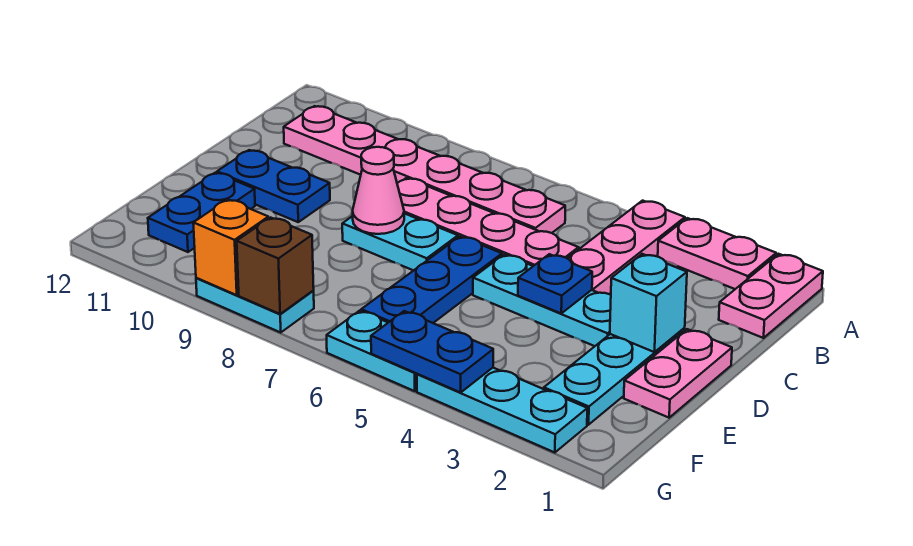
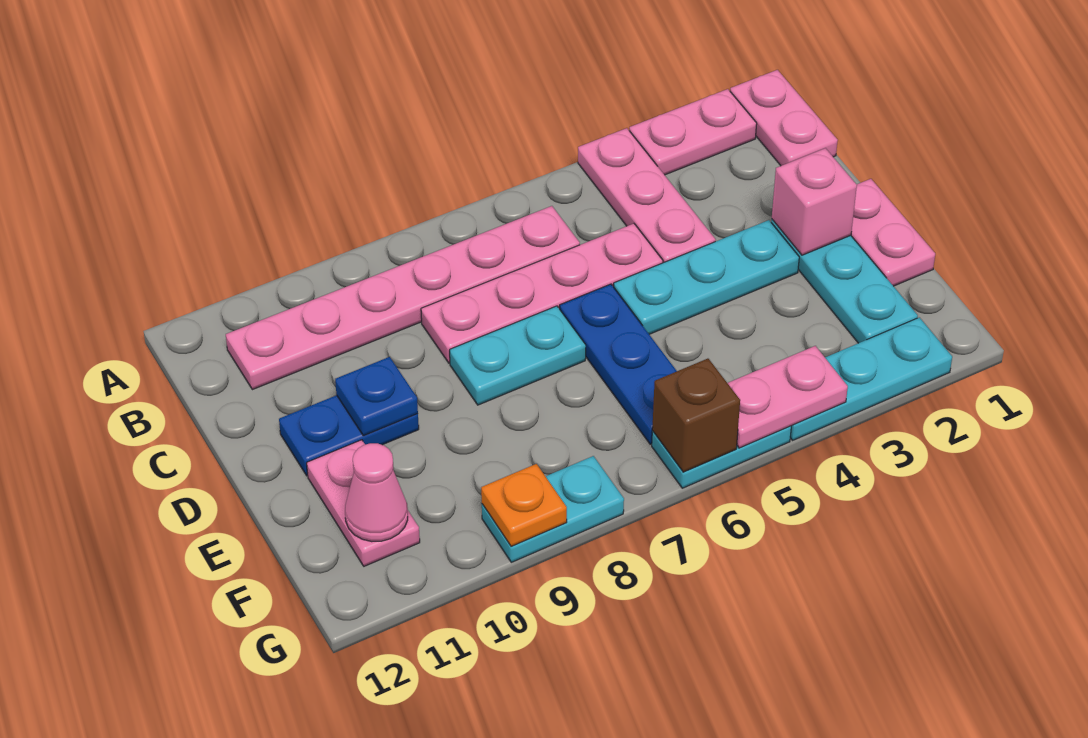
cyan brick D2 level 2 -> pink brick D2 level 2
blue plate D4 level 2 -> blue plate D10 level 2
pink cone D8 level 2 -> pink cone F11 level 2
blue plate E11:F11 level 1 -> pink plate E11:F11 level 1
blue plate G4:G5 level 2 -> pink plate G4:G5 level 2
brown brick G8 level 2 -> brown brick G6 level 2
orange brick G9 level 2 -> orange plate G9 level 2

